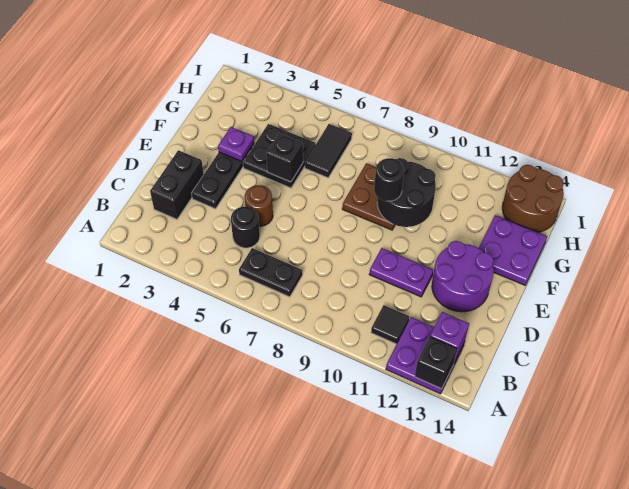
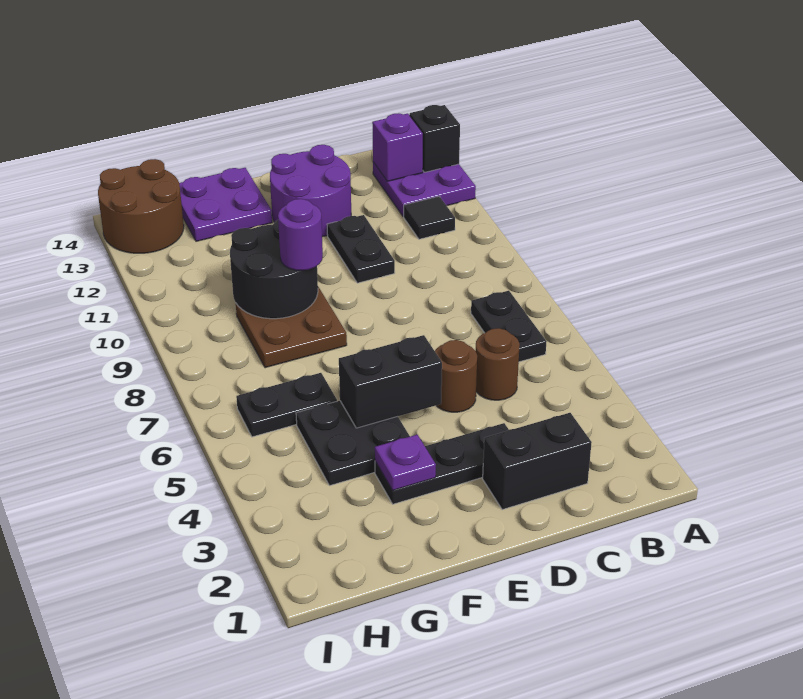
black round brick C5 level 1 -> brown round brick C5 level 1
purple plate D10:D11 level 1 -> black plate D10:D11 level 1
black brick F5 level 2 -> black brick E5:F5 level 2
black round brick F9 level 3 -> purple round brick F9 level 3
black tile G6:H6 level 1 -> black plate G6:H6 level 1

